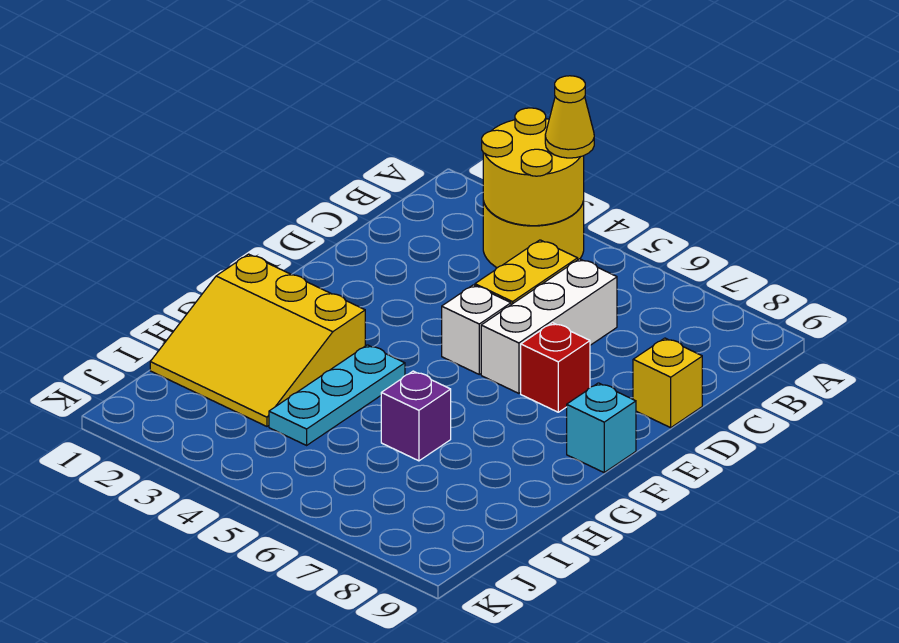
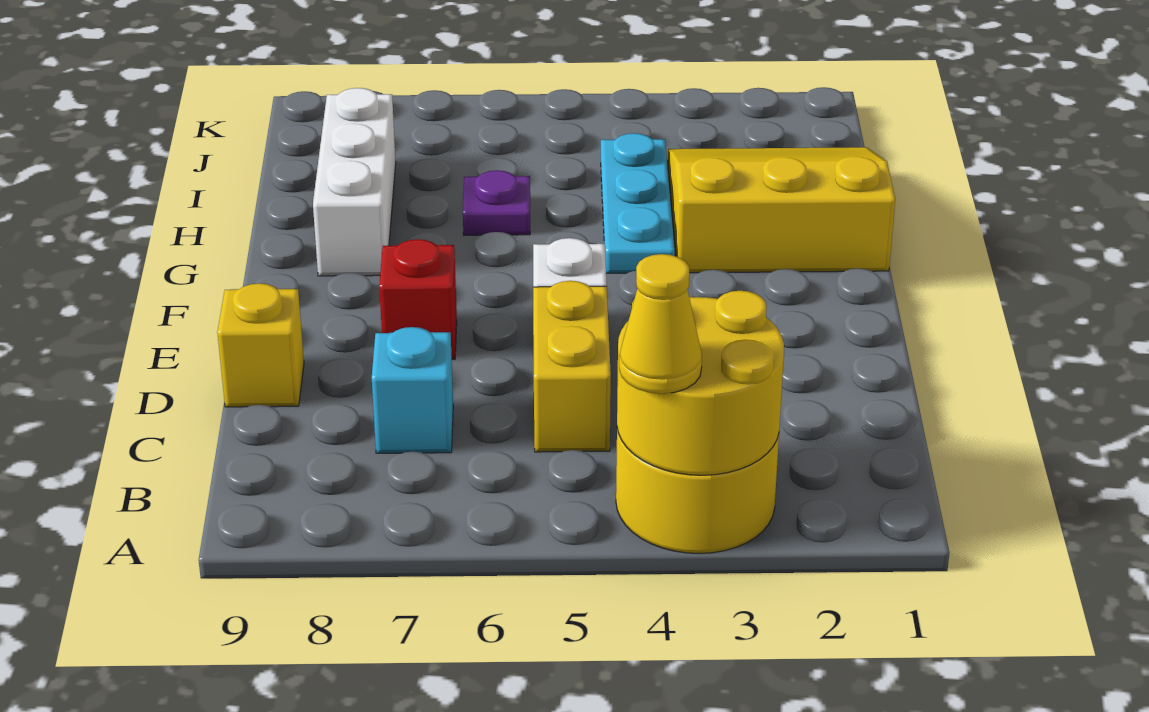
white brick C6:E6 level 1 -> white brick G8:I8 level 1
cyan brick F9 level 1 -> cyan brick C7 level 1
purple brick H6 level 1 -> purple plate H6 level 1

